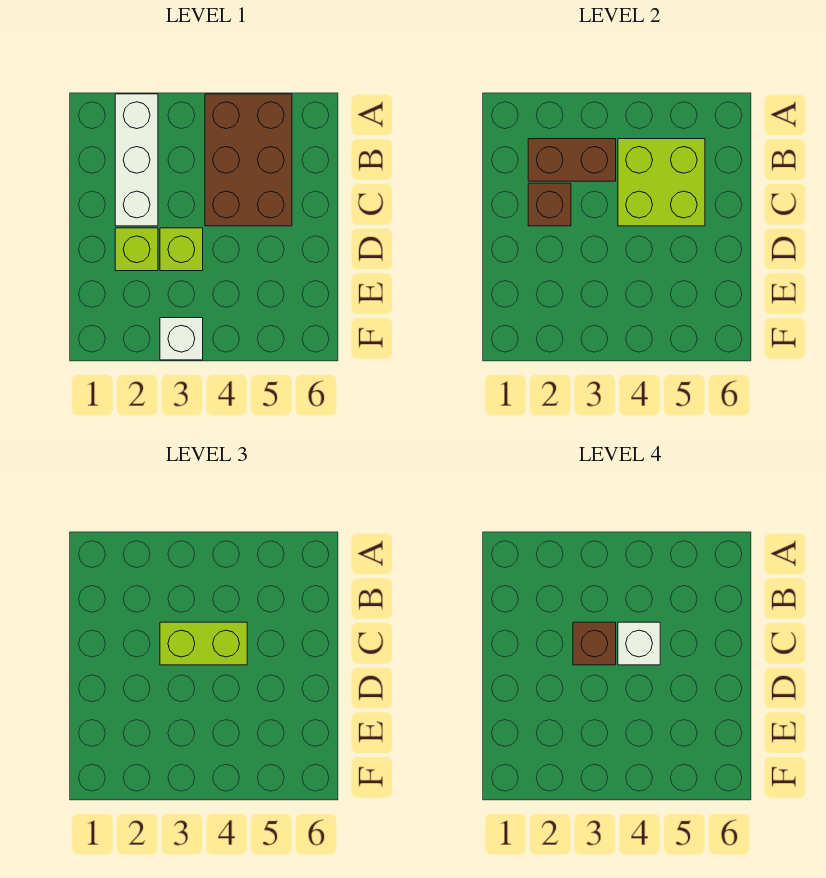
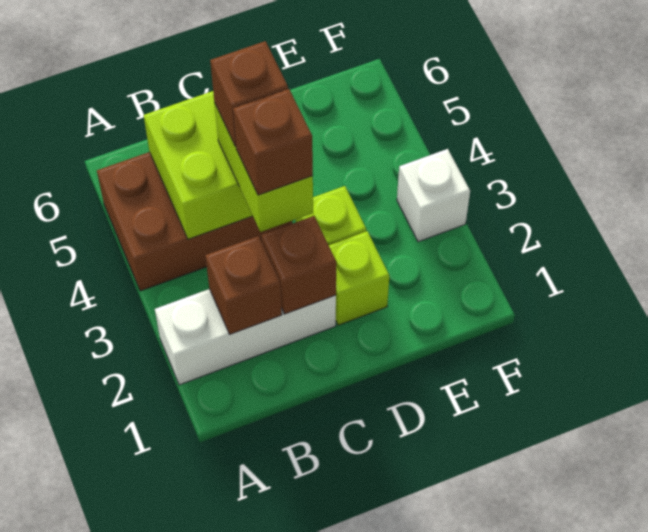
brown brick B2:B3 level 2 -> brown brick B2 level 2
white brick C4 level 4 -> brown brick C4 level 4

